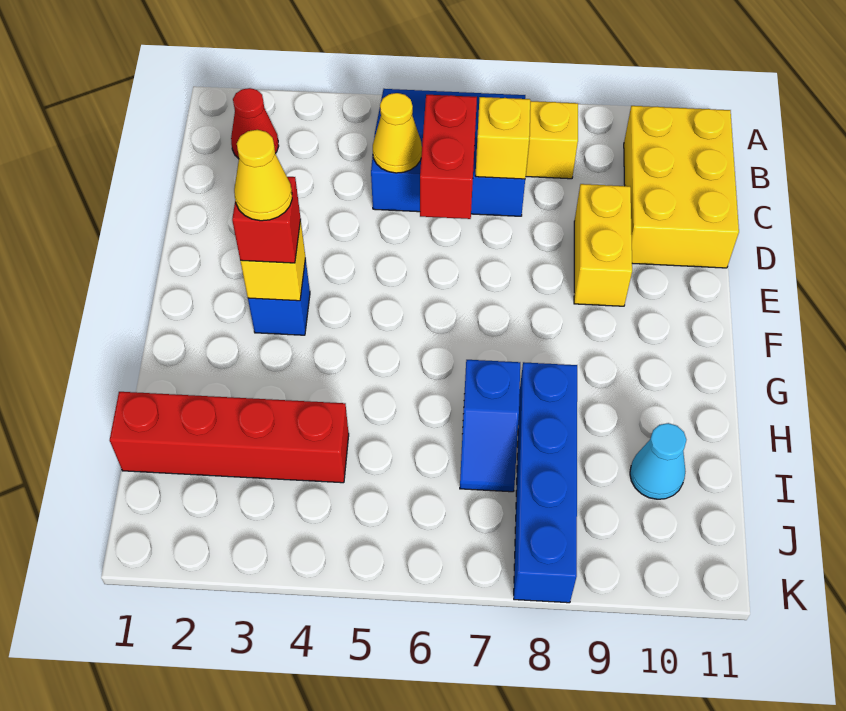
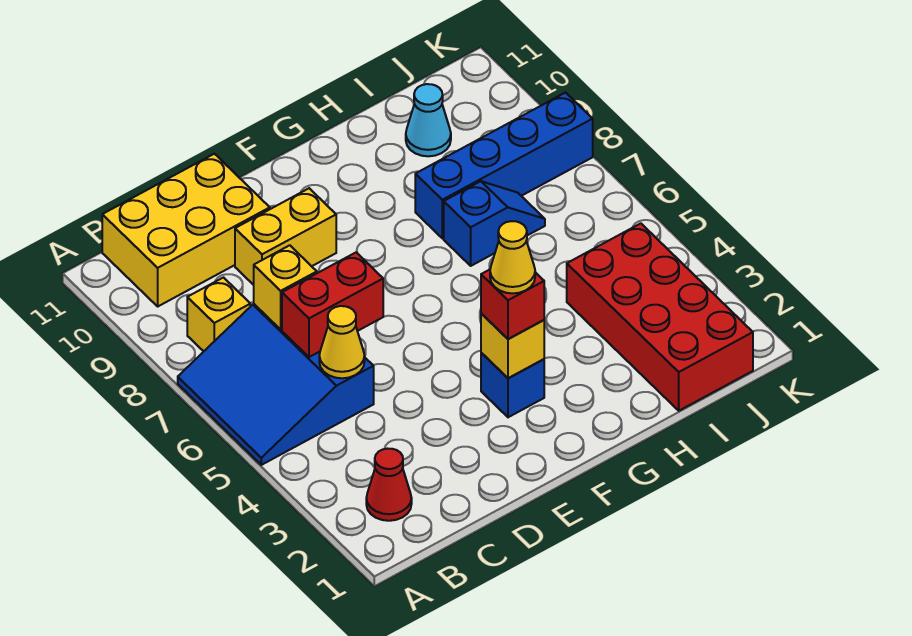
red brick I1:I4 level 1 -> red brick I1:J4 level 1

